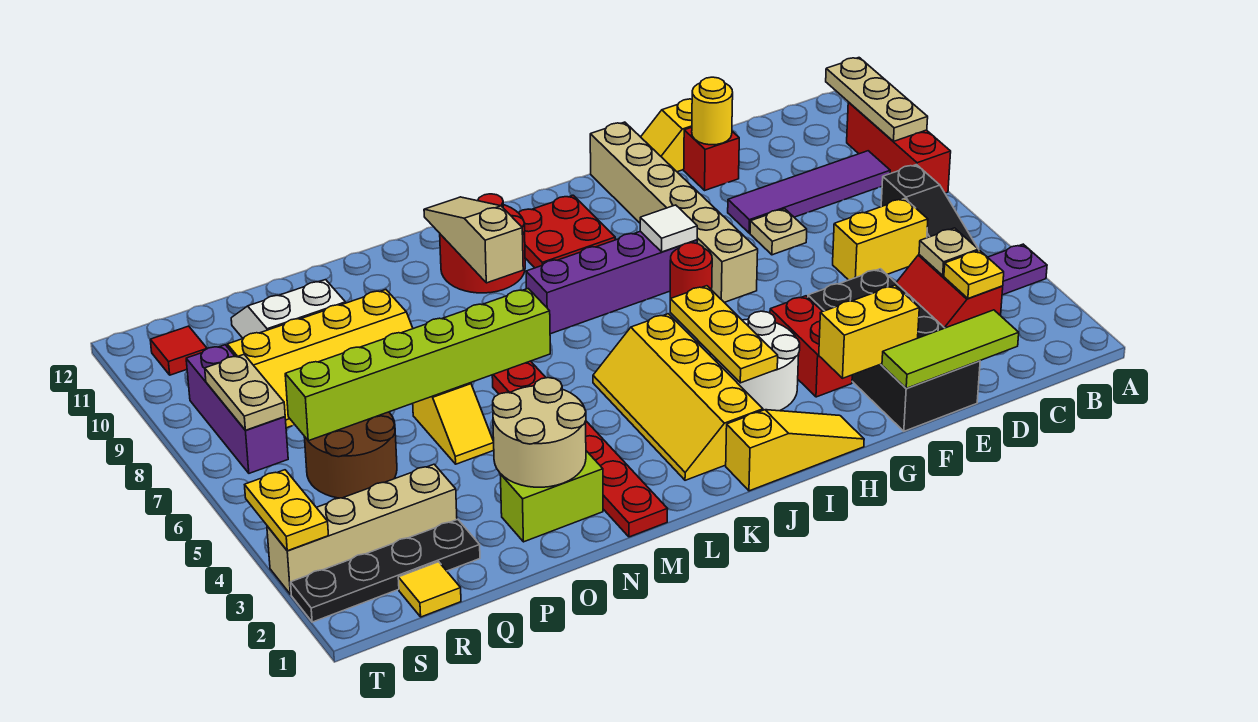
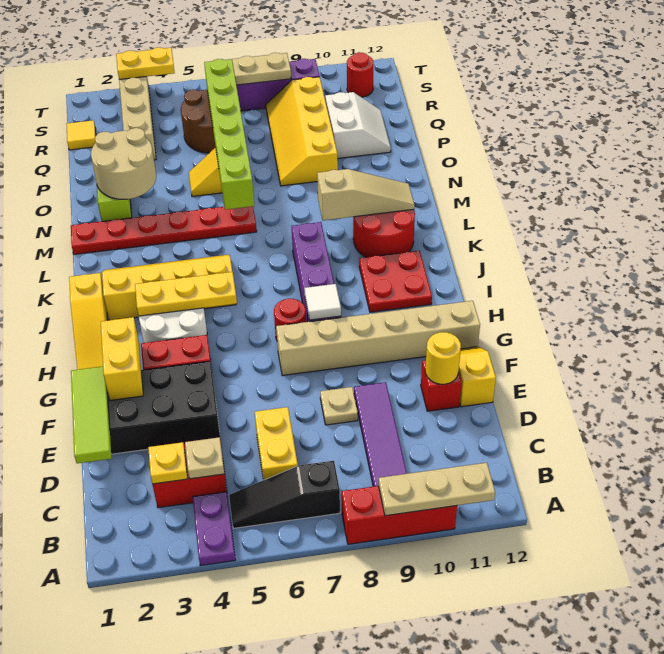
black plate Q2:T2 level 1 -> none
red tile S11 level 1 -> red round brick S11 level 1

